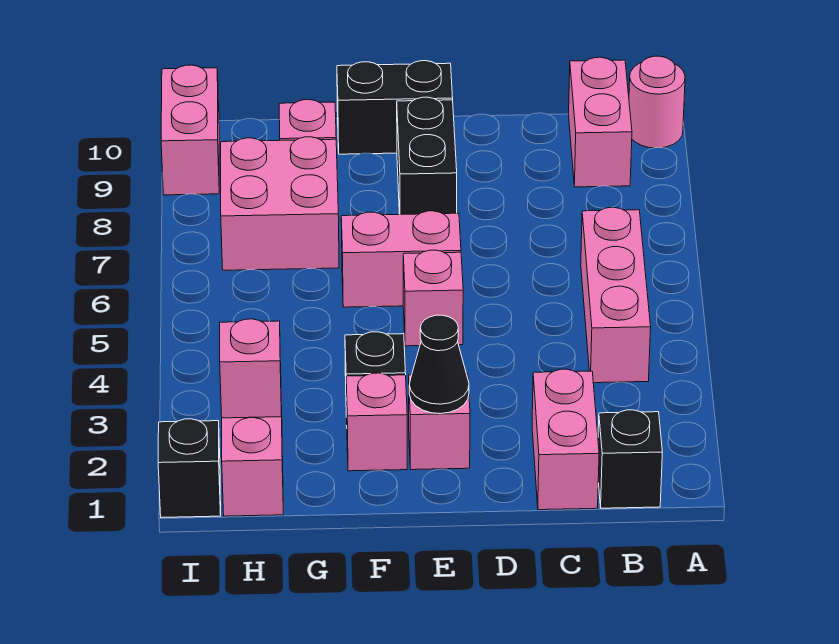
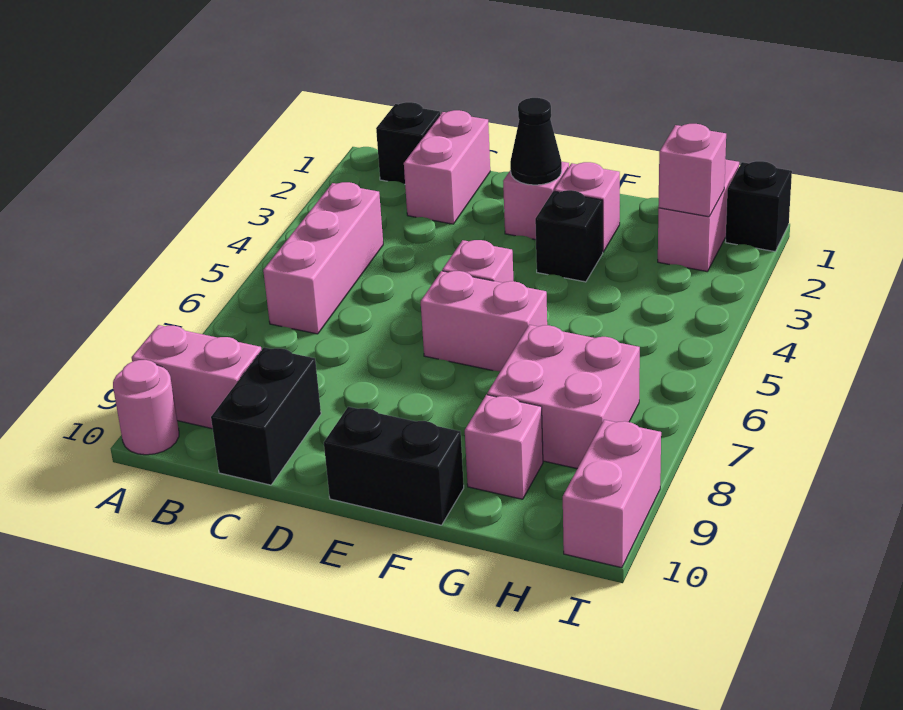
pink brick B9:B10 level 1 -> pink brick A9:B9 level 1
black brick E8:E9 level 1 -> black brick C9:C10 level 1

